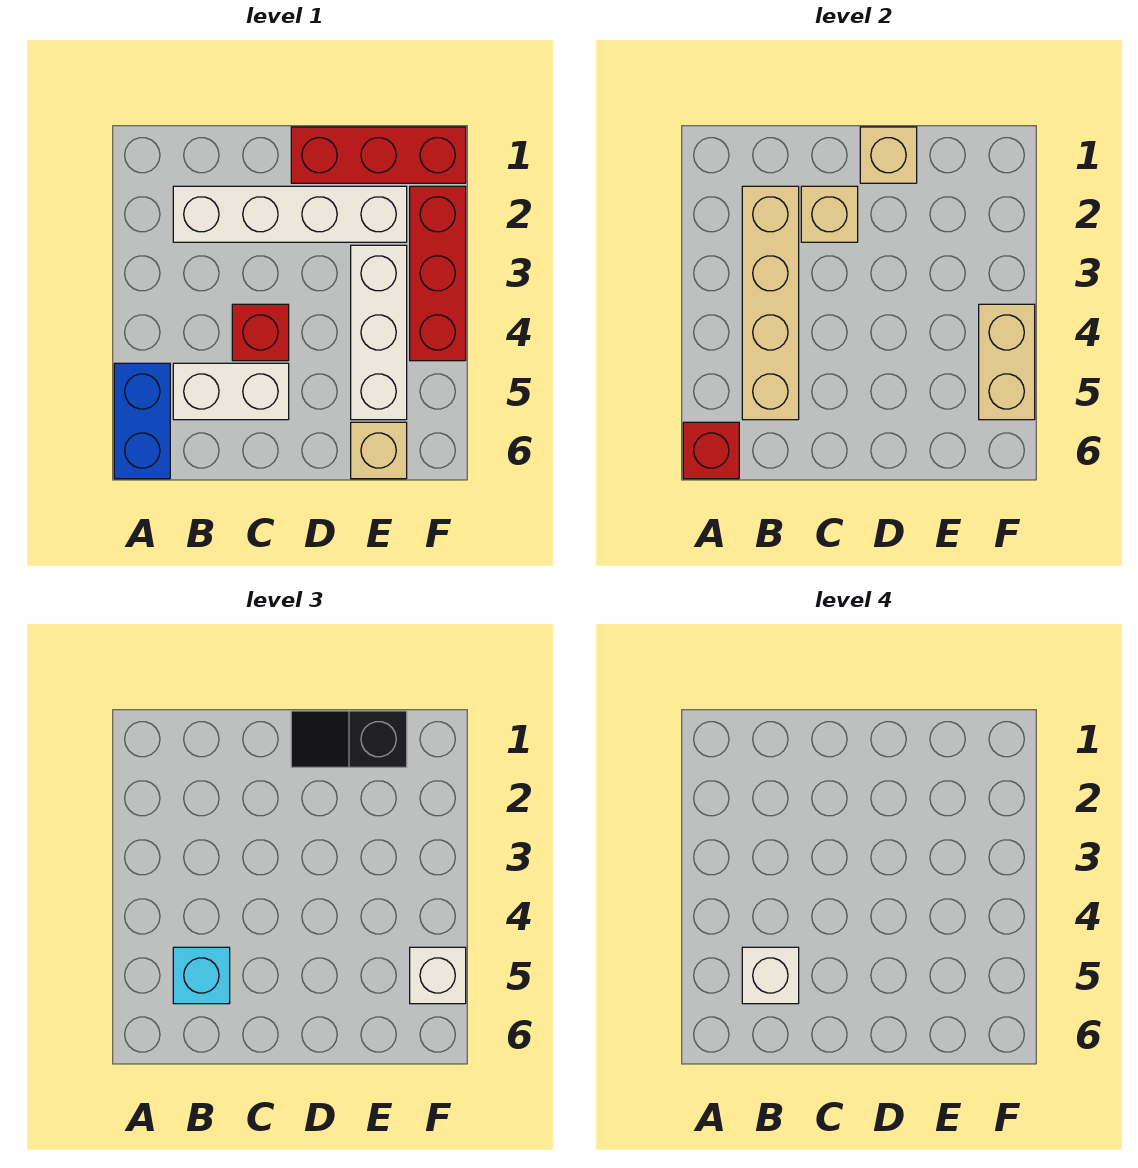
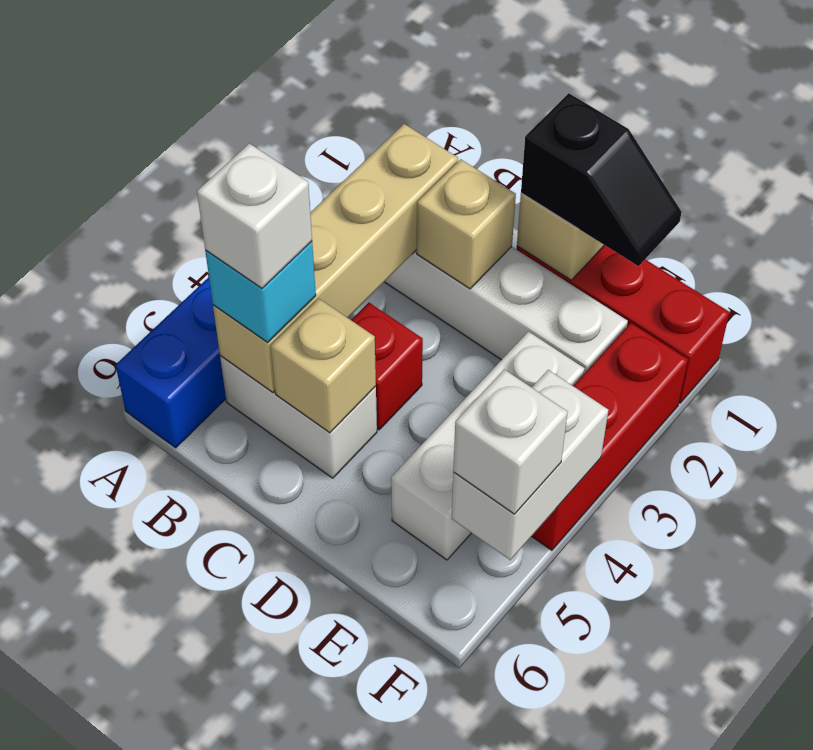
red brick A6 level 2 -> none
black slope D1:E1 level 3 top E -> black slope D1:E1 level 3 top D
tan brick E6 level 1 -> tan brick C5 level 2
tan brick F4:F5 level 2 -> white brick F4:F5 level 2

